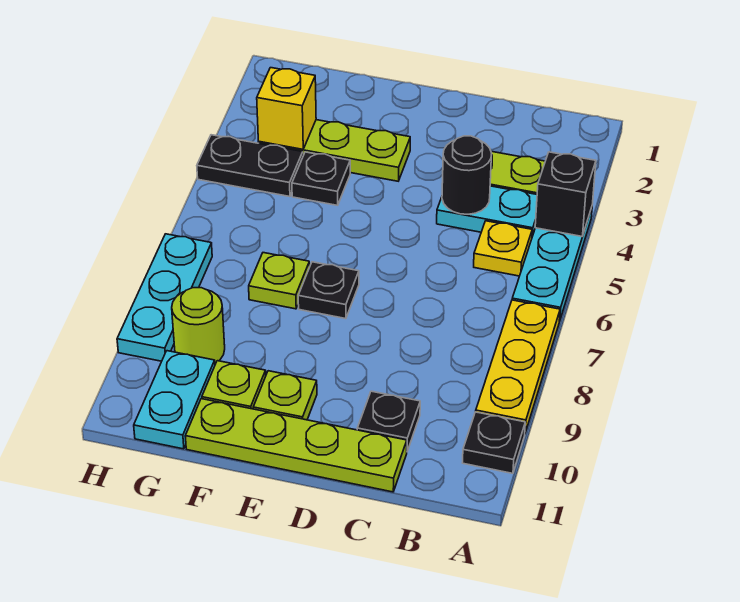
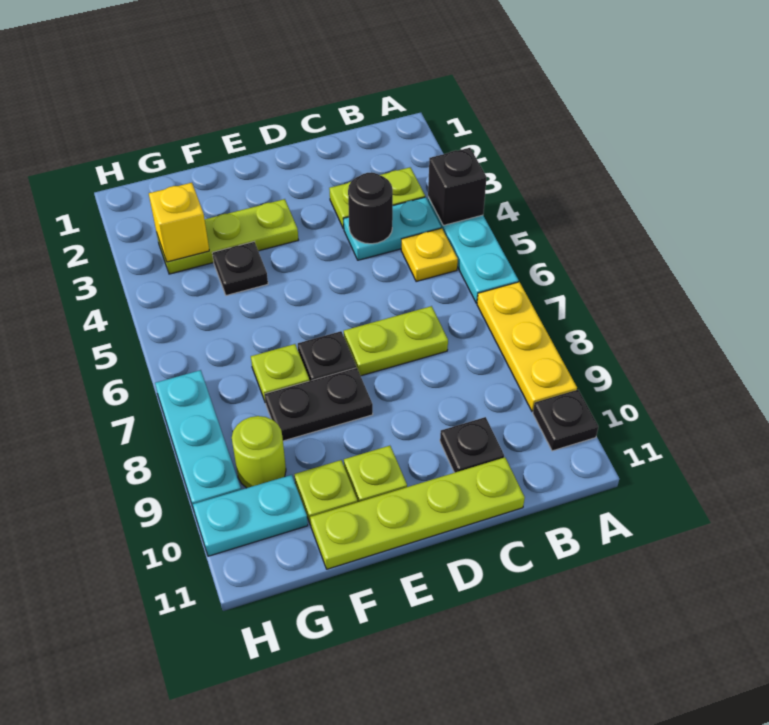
none -> lime plate C7:D7 level 1
black plate G4:H4 level 1 -> black plate E8:F8 level 1
cyan plate G10:G11 level 1 -> cyan plate G10:H10 level 1

